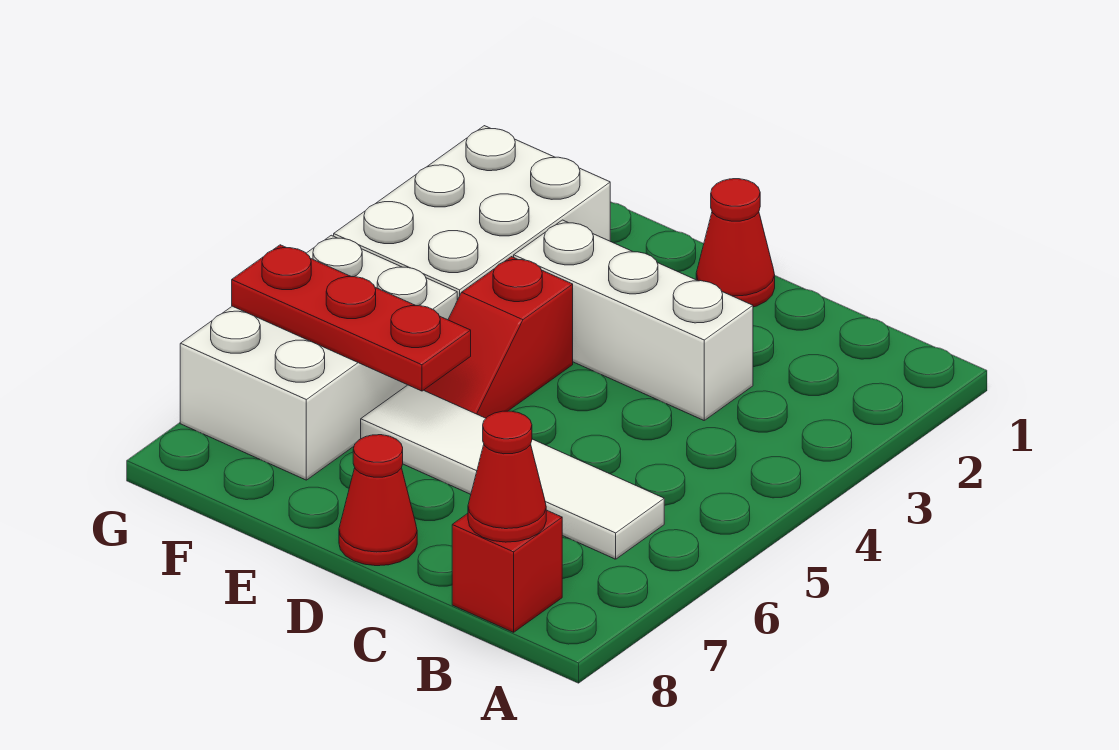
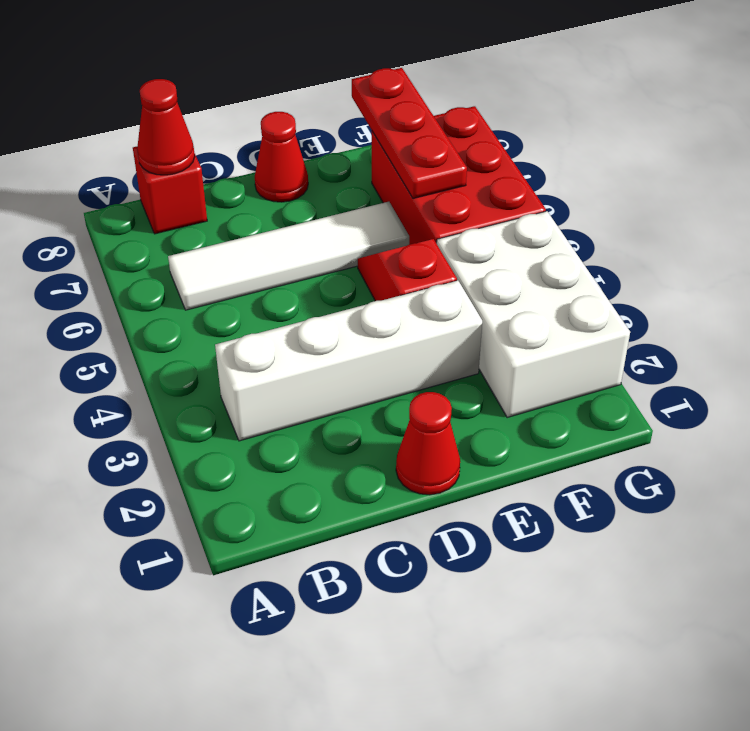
white brick C3:E3 level 1 -> white brick B3:E3 level 1
red plate E6:G6 level 2 -> red plate F6:F8 level 2
white brick F5:G7 level 1 -> red brick F5:G7 level 1

